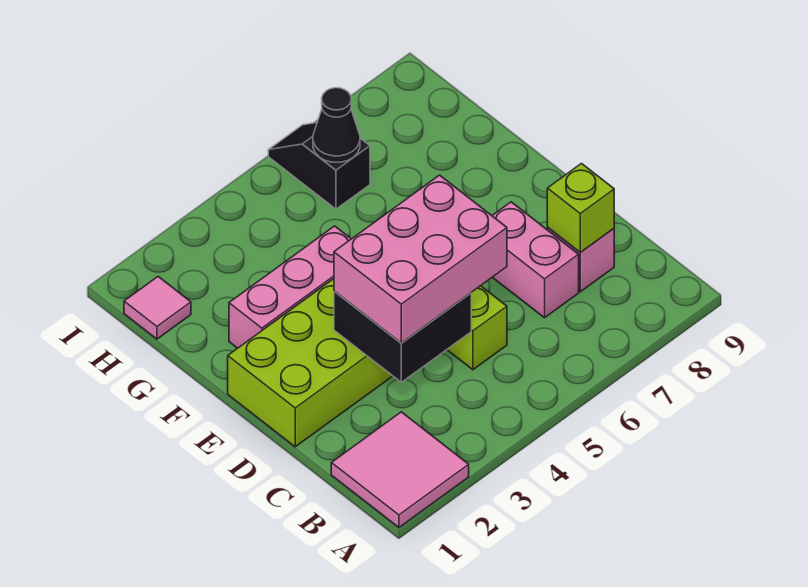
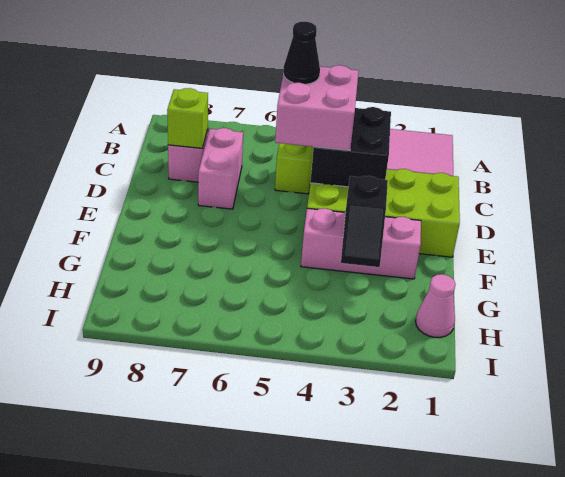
pink brick C3:D5 level 3 -> pink brick C4:D5 level 3
pink tile H1 level 1 -> pink cone H1 level 1
black slope H6:I6 level 1 top H -> black slope F3:G3 level 2 top F
black cone H6 level 2 -> black cone C5 level 4

